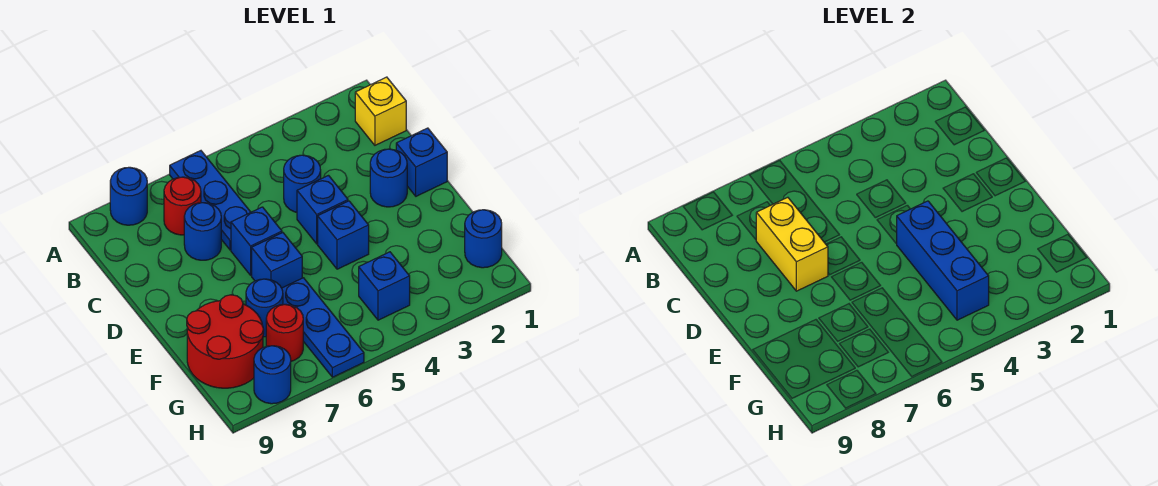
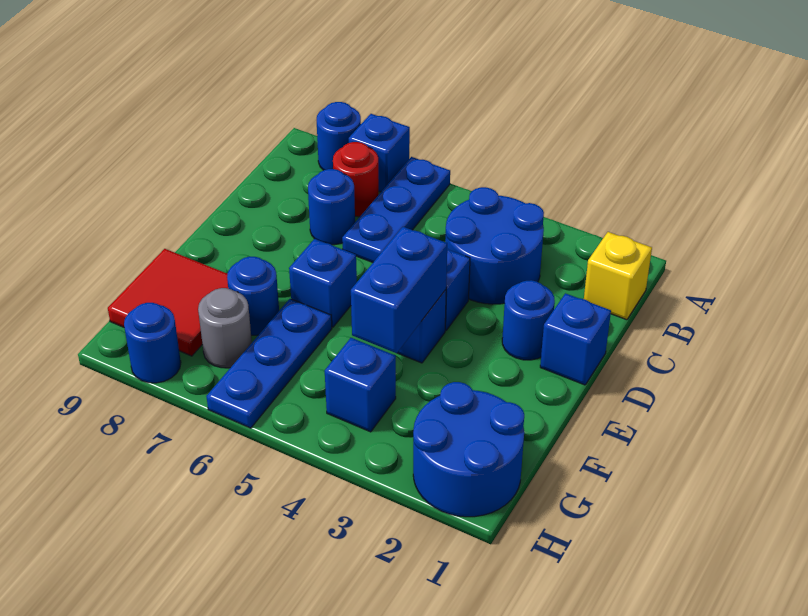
blue round brick C4 level 1 -> blue round brick B3:C4 level 1
yellow brick C7:D7 level 2 -> none
blue brick D6 level 1 -> blue brick A7 level 1
blue brick E4:G4 level 2 -> blue brick E4:F4 level 2
red round brick F8:G9 level 1 -> red tile F8:G9 level 1
blue round brick G1 level 1 -> blue round brick G1:H2 level 1
red round brick G7 level 1 -> grey round brick G7 level 1

